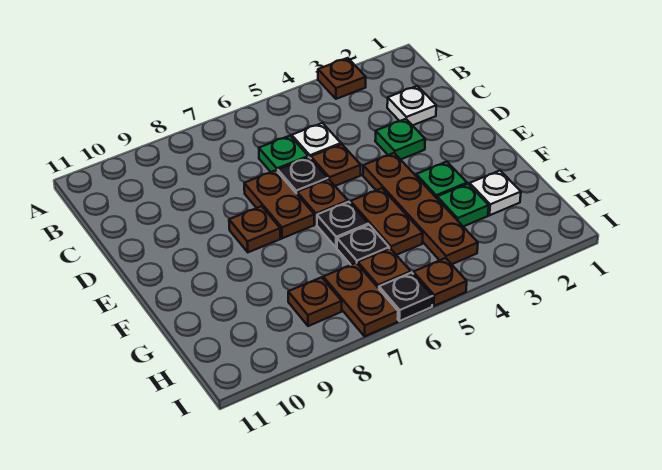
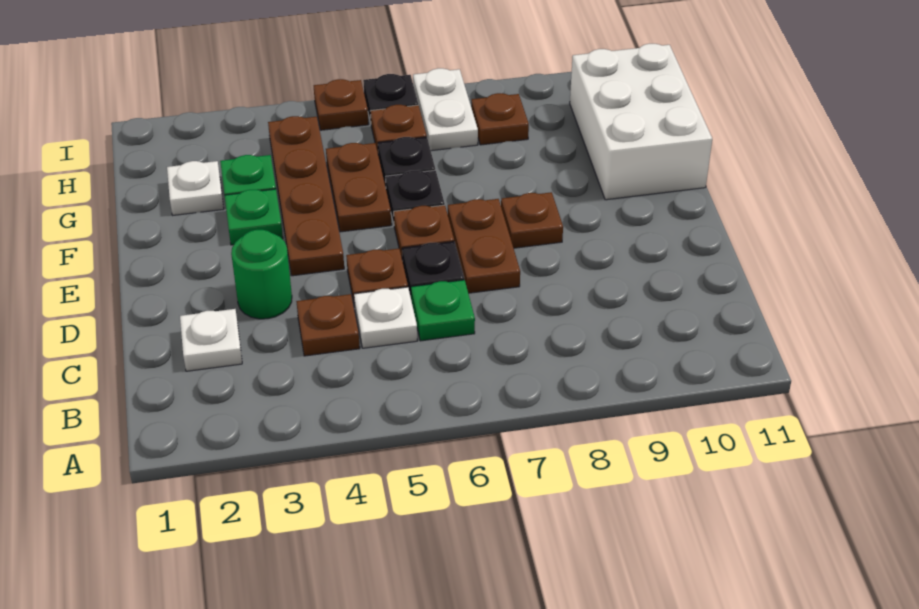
brown plate A3 level 1 -> brown plate C4 level 1
green plate D3 level 1 -> green round brick D3 level 1
none -> white brick F10:H11 level 1
brown plate H7:I7 level 1 -> white plate H7:I7 level 1

